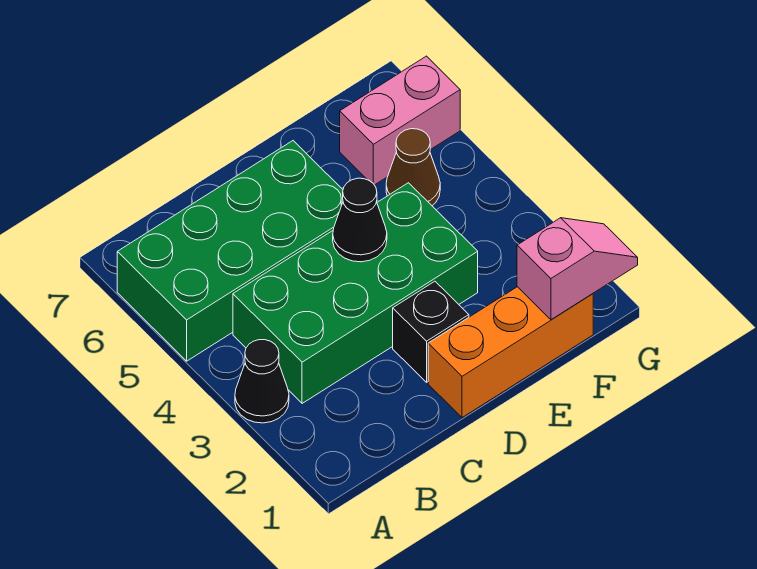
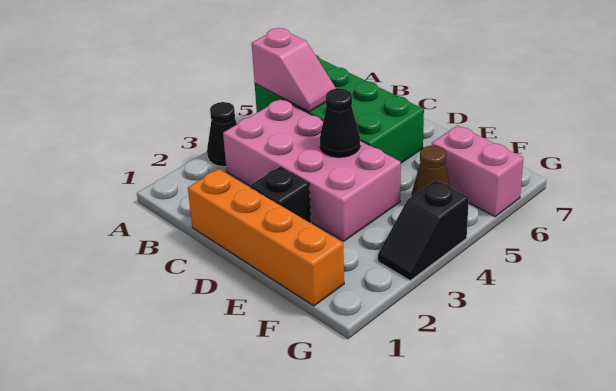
green brick B3:E4 level 1 -> pink brick B3:E4 level 1
orange brick D1:F1 level 1 -> orange brick C1:F1 level 1
pink slope F1:G1 level 2 top F -> pink slope A5:B5 level 2 top A
none -> black slope G3:G4 level 1 top 4

